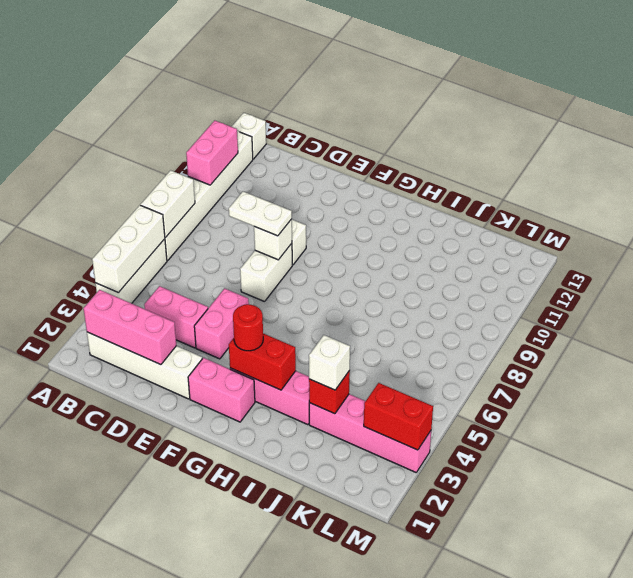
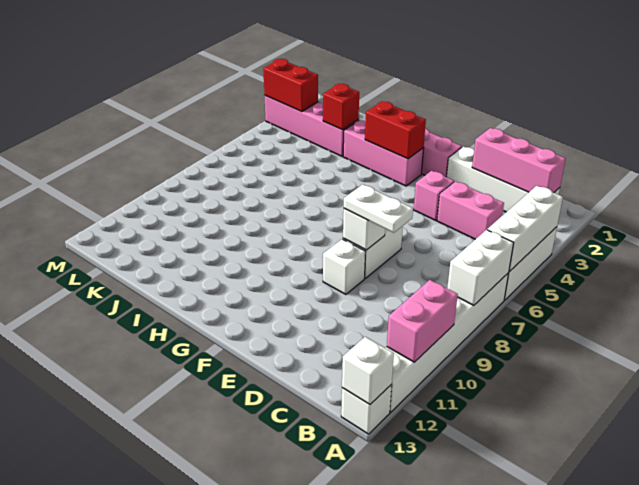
pink brick E4:E5 level 1 -> pink brick E4 level 1
red round brick G3 level 3 -> none
white brick J3 level 3 -> white brick A13 level 2

